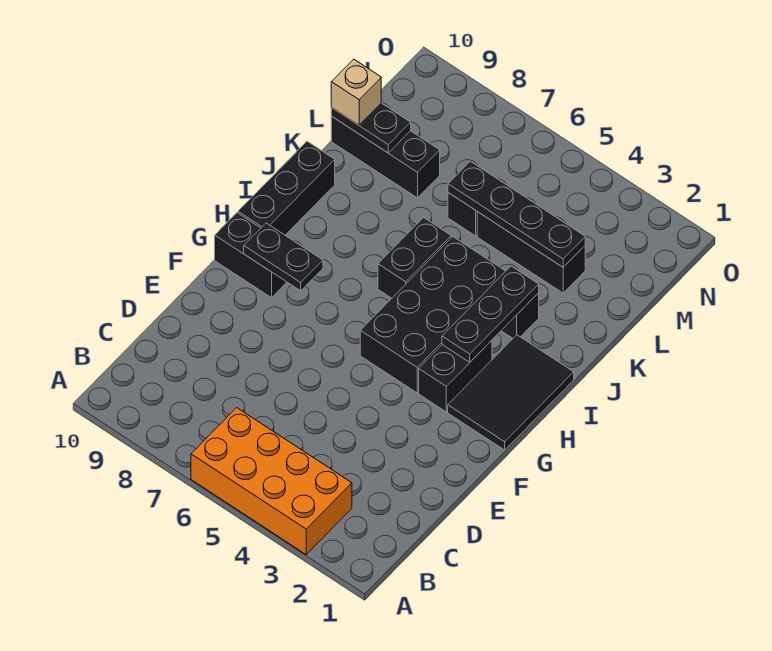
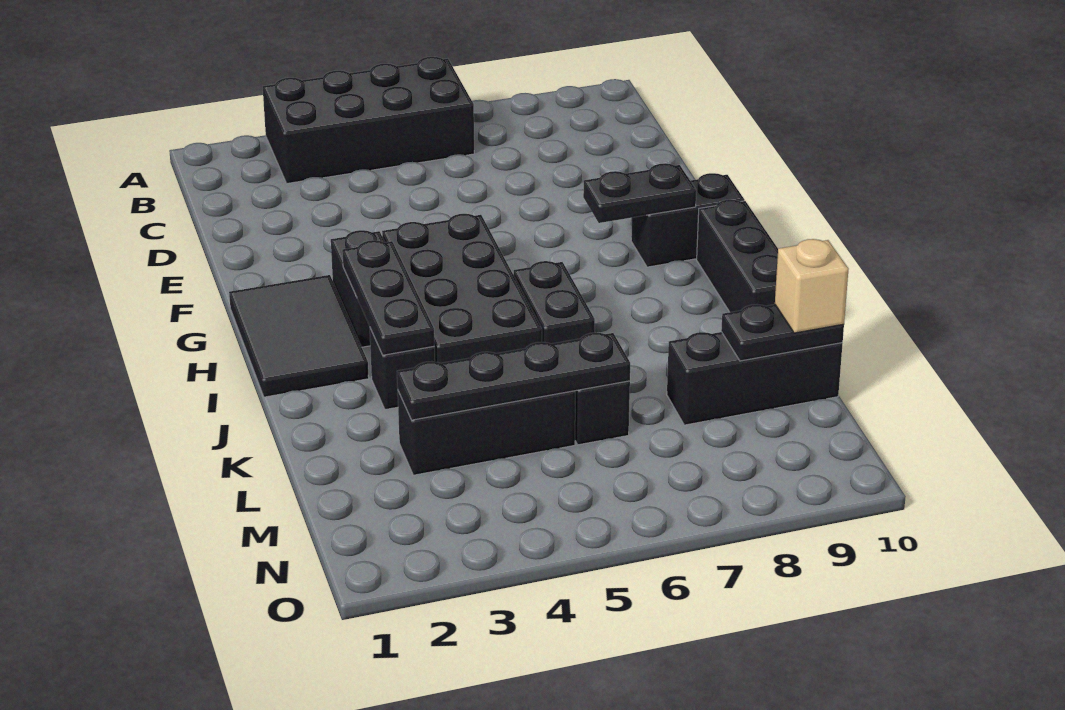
orange brick A3:B6 level 1 -> black brick A3:B6 level 1

